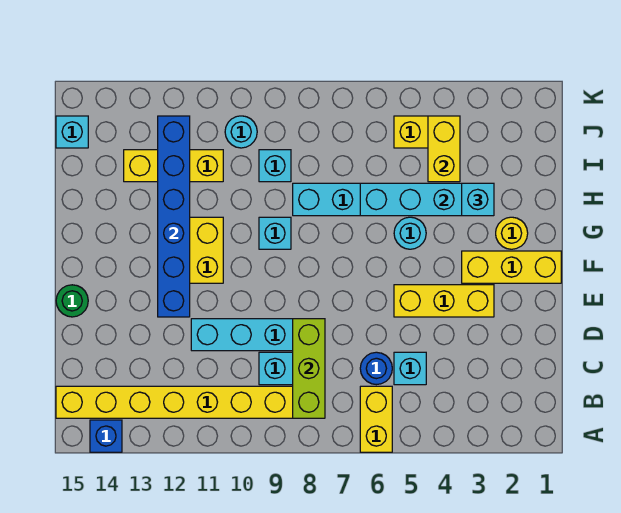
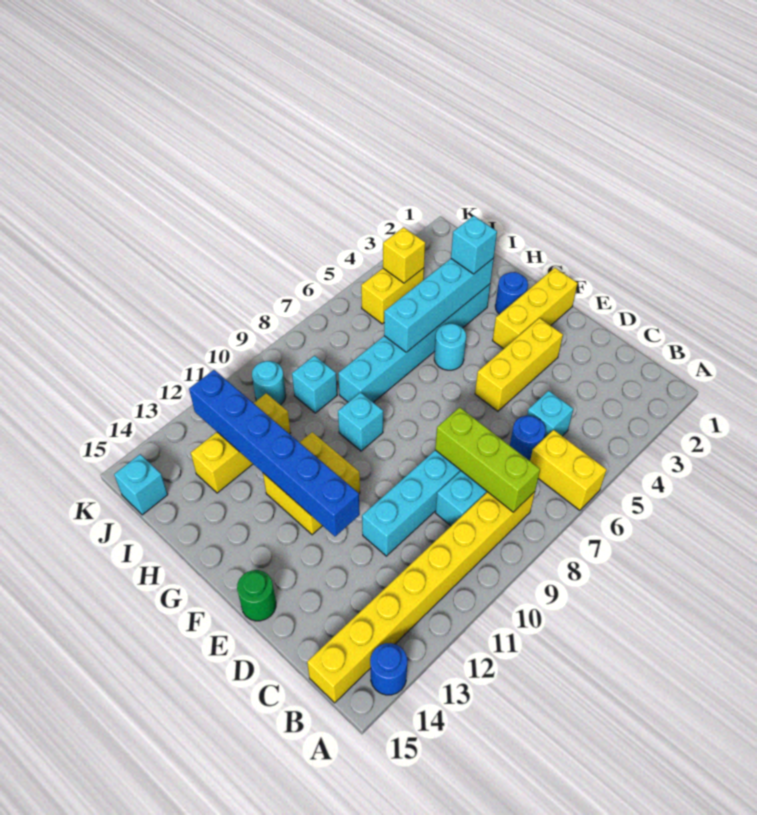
blue brick A14 level 1 -> blue round brick A14 level 1
yellow round brick G2 level 1 -> blue round brick G2 level 1
yellow brick I4:J4 level 2 -> yellow brick J4 level 2

